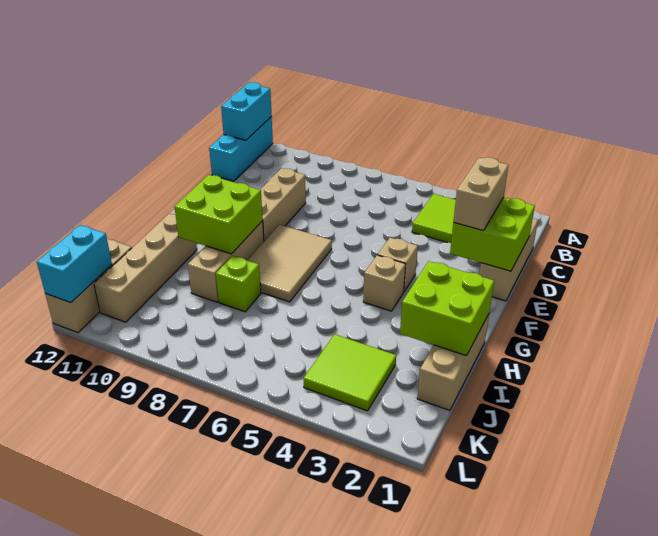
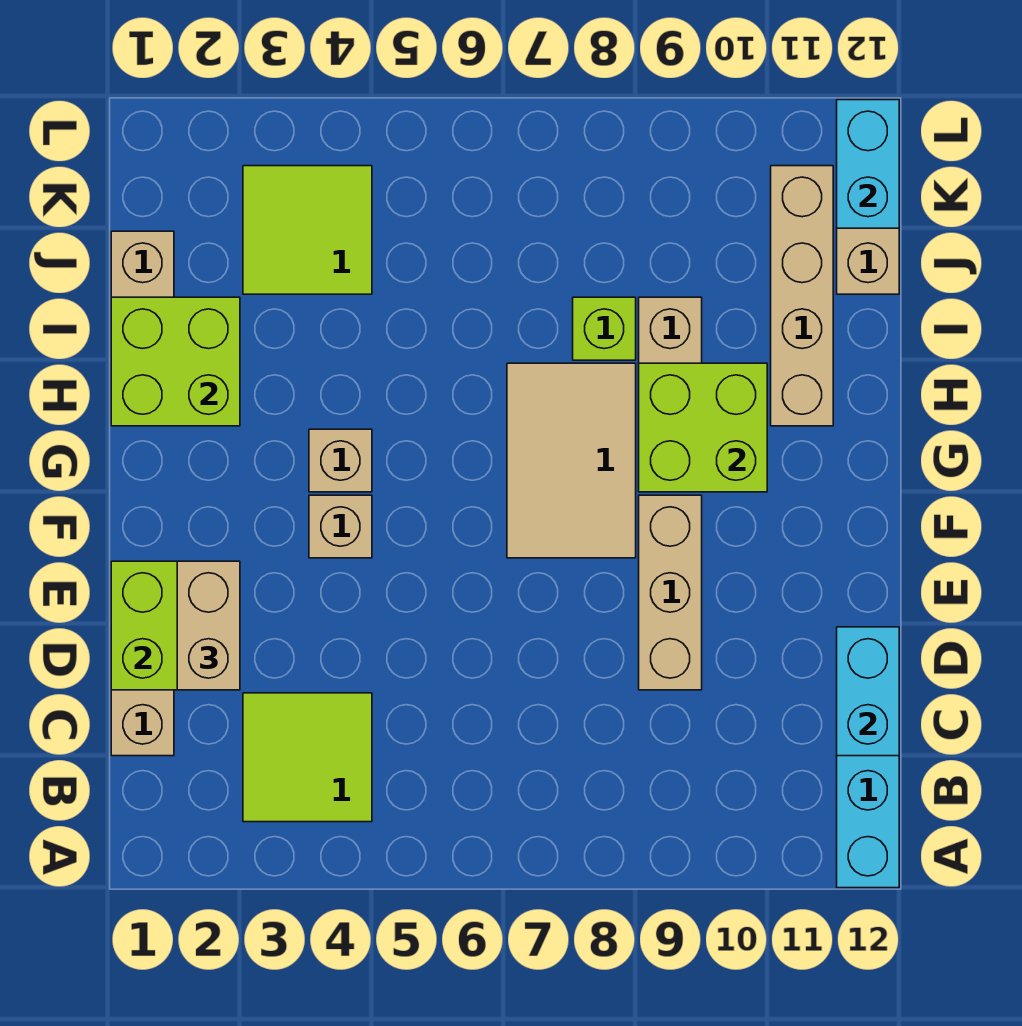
cyan brick A12:B12 level 2 -> cyan brick C12:D12 level 2

